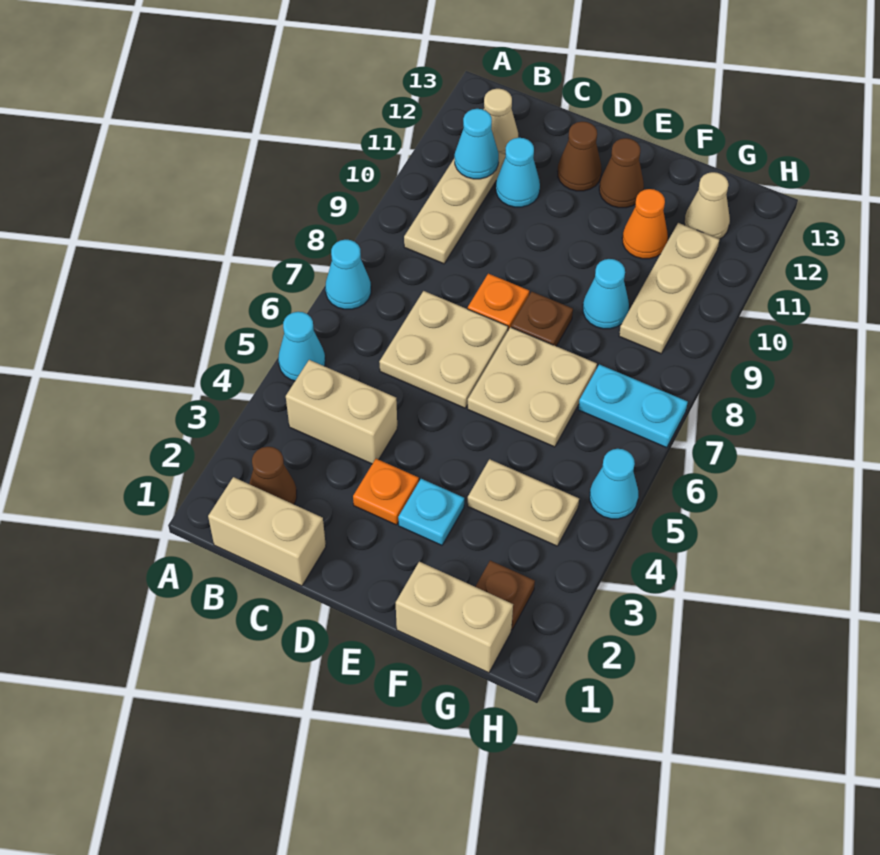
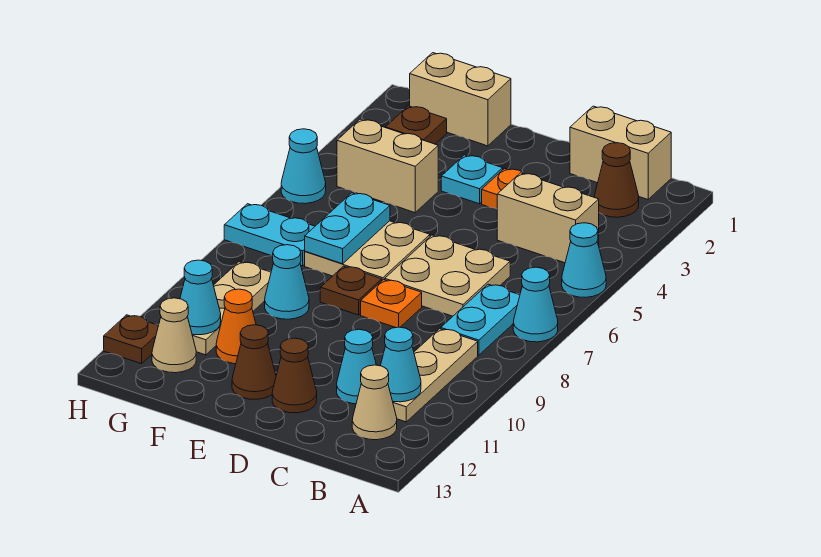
none -> cyan plate B7:B8 level 1
tan plate F4:G4 level 1 -> tan brick F4:G4 level 1
none -> cyan plate F6:F7 level 2
none -> cyan cone G11 level 2
none -> brown plate H12 level 1

